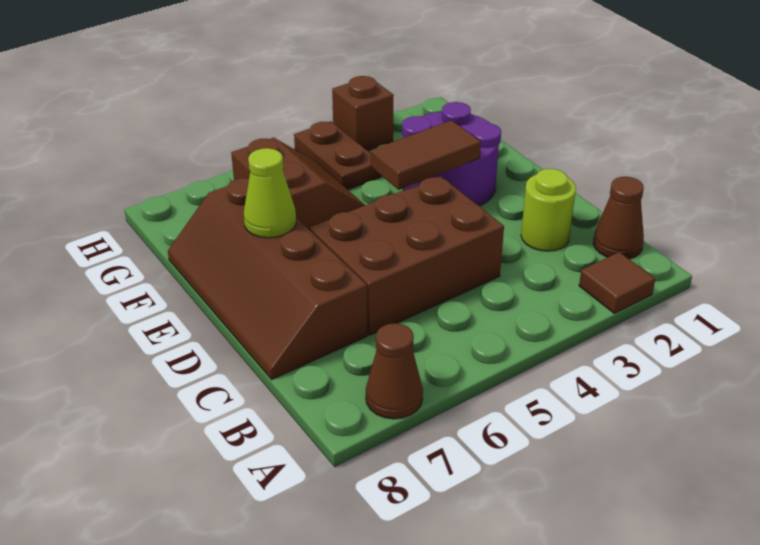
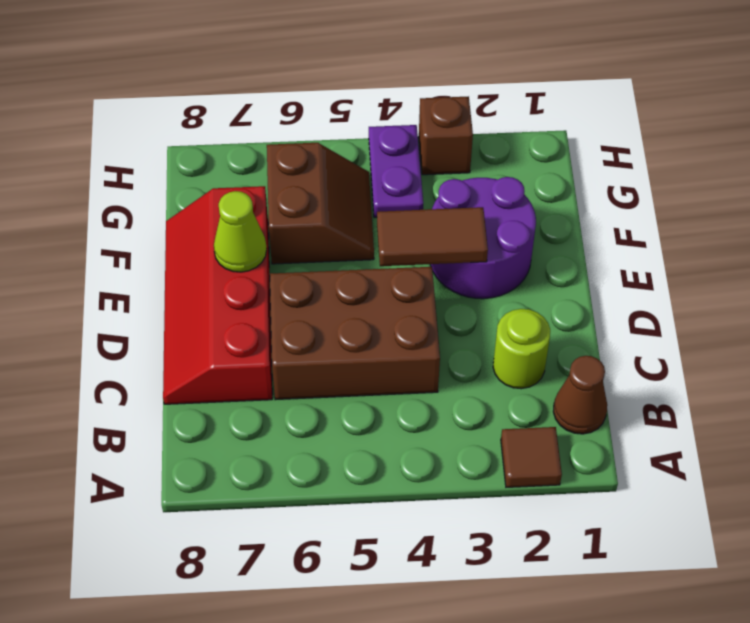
brown cone A7 level 1 -> none
brown slope C7:F8 level 1 top 7 -> red slope C7:F8 level 1 top 7
brown plate G4:H4 level 1 -> purple plate G4:H4 level 1

